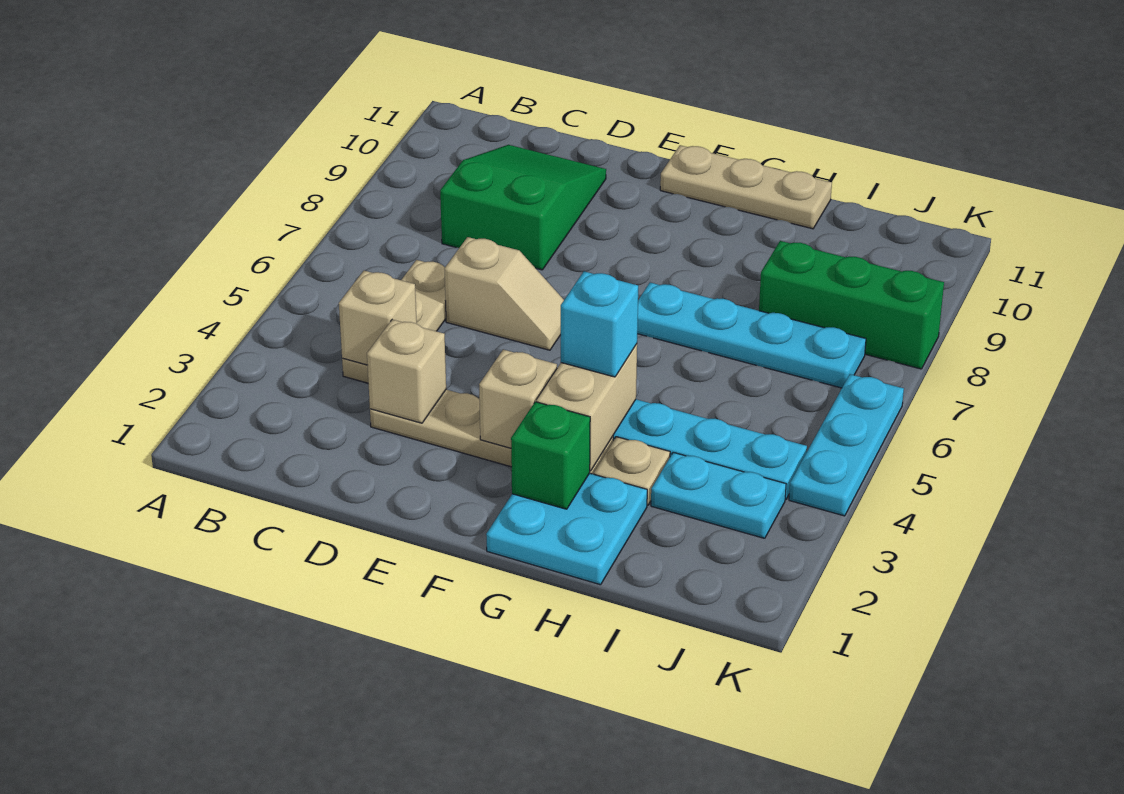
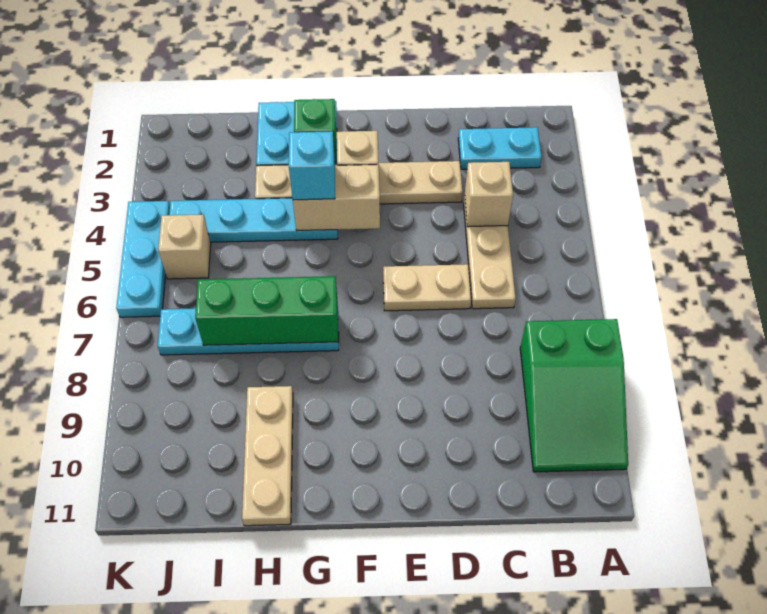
green slope C8:D10 level 1 top 8 -> green slope A8:B10 level 1 top 8
tan brick D3 level 2 -> tan brick J5 level 1
tan slope D6:E6 level 1 top D -> tan plate D6:E6 level 1
tan plate F11:H11 level 1 -> tan plate H9:H11 level 1
tan brick G3:G4 level 2 -> tan brick F4:G4 level 2
cyan plate I3:J3 level 1 -> cyan plate B2:C2 level 1
green brick I8:K8 level 1 -> green brick G7:I7 level 2

